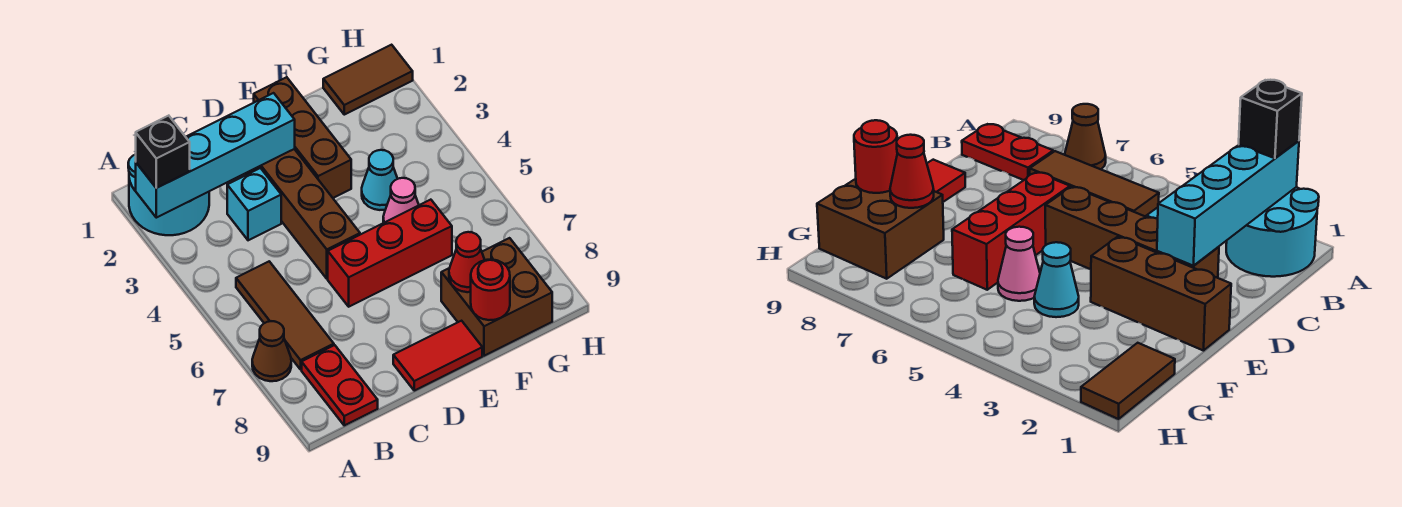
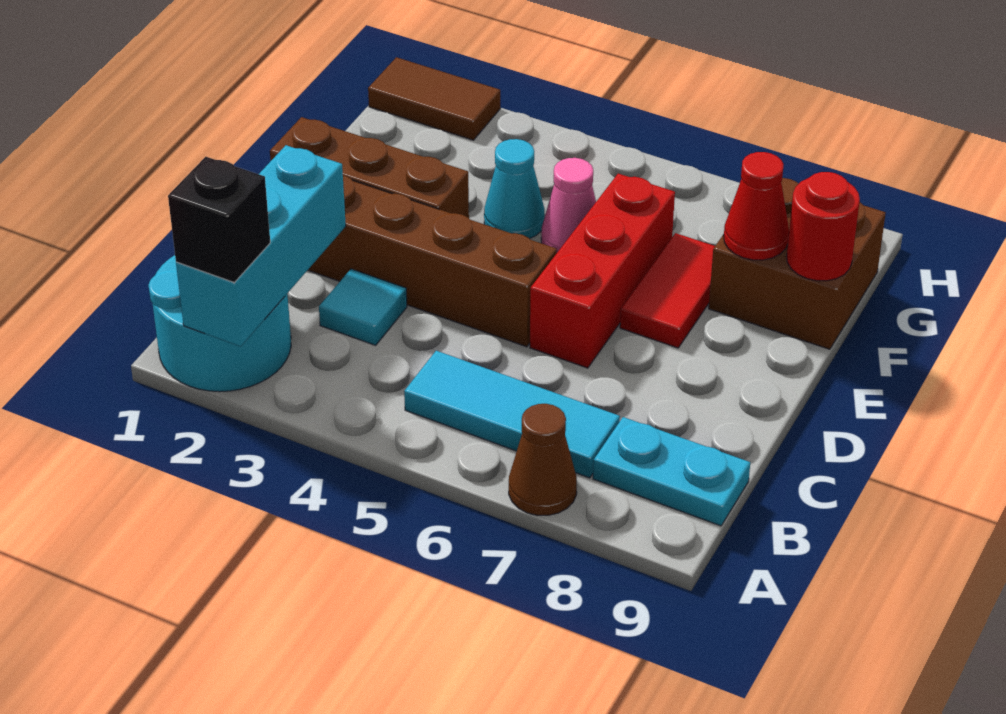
cyan brick A2:D2 level 2 -> cyan brick A2:C2 level 2
brown tile B5:B7 level 1 -> cyan tile B5:B7 level 1
red plate B8:B9 level 1 -> cyan plate B8:B9 level 1
cyan brick C3 level 1 -> cyan tile C3 level 1
red tile D9:E9 level 1 -> red tile E7:F7 level 1
brown tile G1:H1 level 1 -> brown tile H1:H2 level 1

